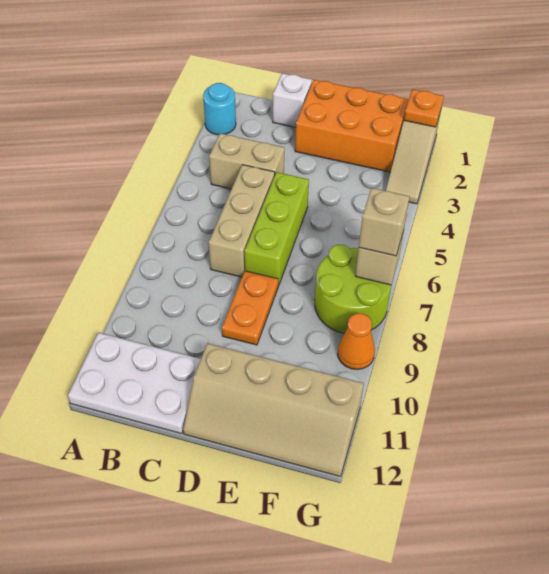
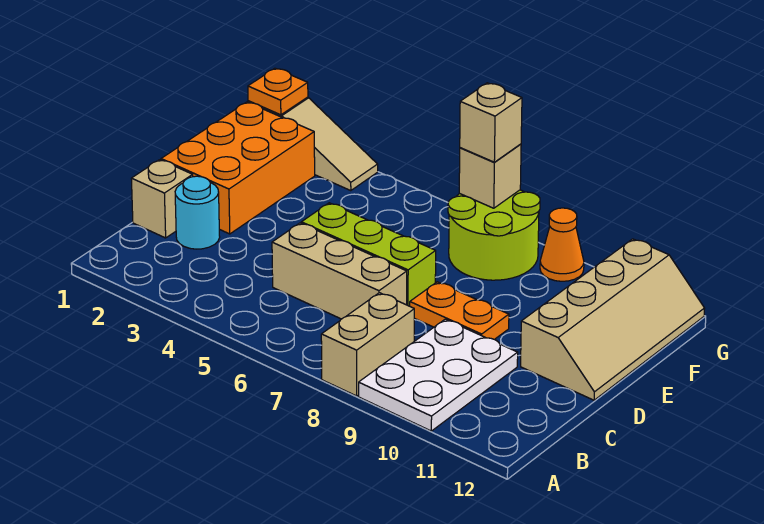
cyan round brick A2 level 1 -> cyan round brick C2 level 1
white plate A11:C12 level 1 -> white plate A9:C10 level 1
tan brick B4:C4 level 1 -> tan brick A8:B8 level 1
white brick C1 level 1 -> tan brick C1 level 1

